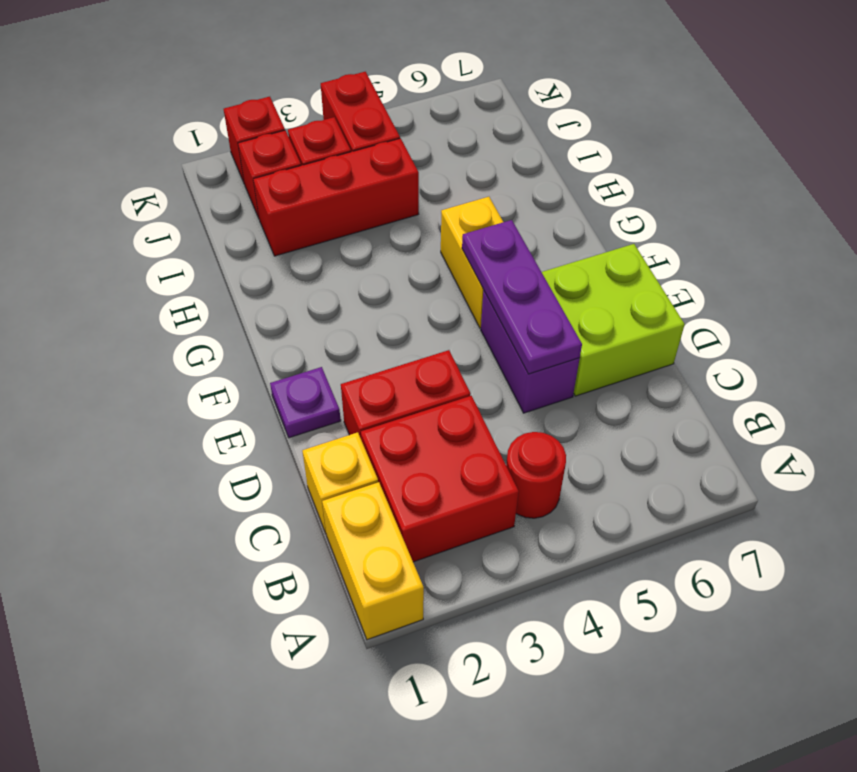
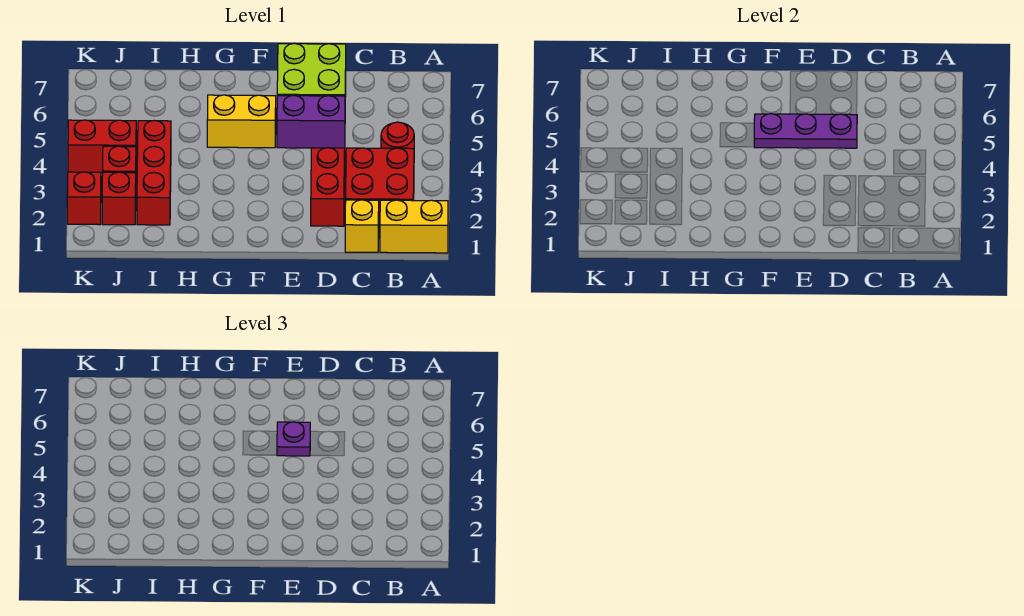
purple plate E1 level 1 -> purple plate E5 level 3

